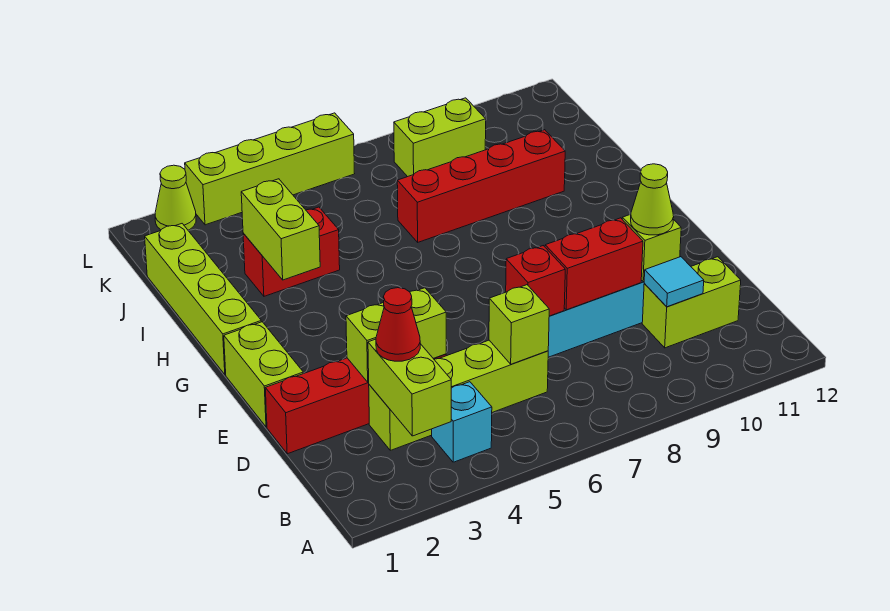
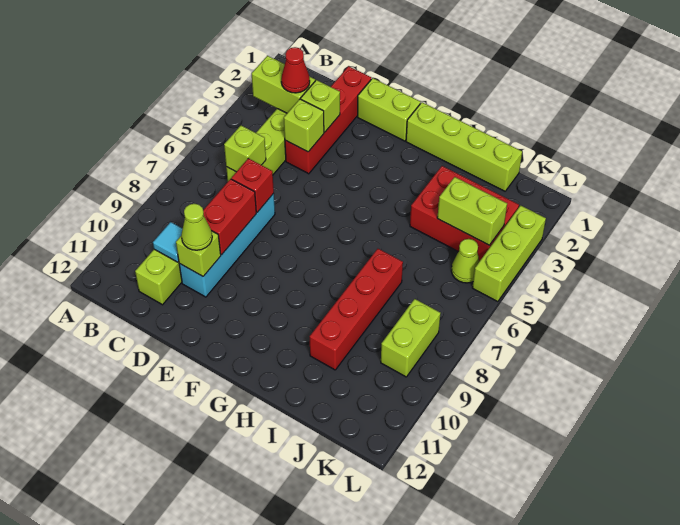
cyan brick B4 level 1 -> none
lime brick H3:I3 level 2 -> lime brick J4:K4 level 2
red brick I3:I4 level 1 -> red brick I3:K4 level 1
lime cone L2 level 1 -> lime cone K5 level 1
lime brick L3:L6 level 1 -> lime brick L3:L5 level 1

